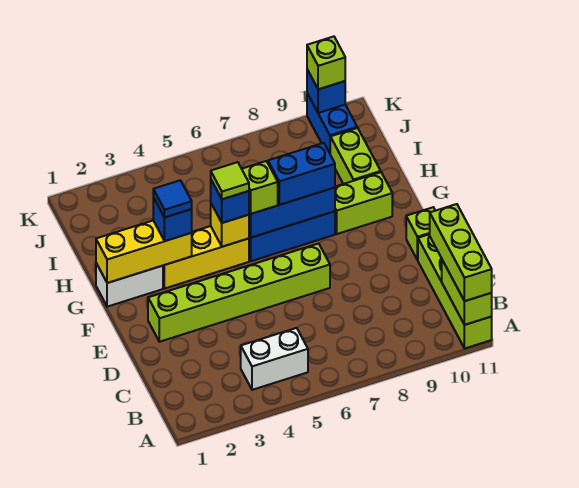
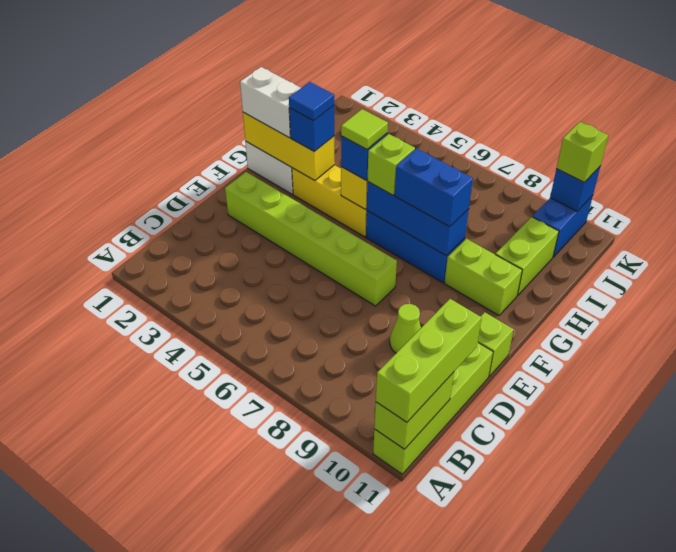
white brick B4:B5 level 1 -> white brick G1:G2 level 3
none -> lime cone D9 level 1

